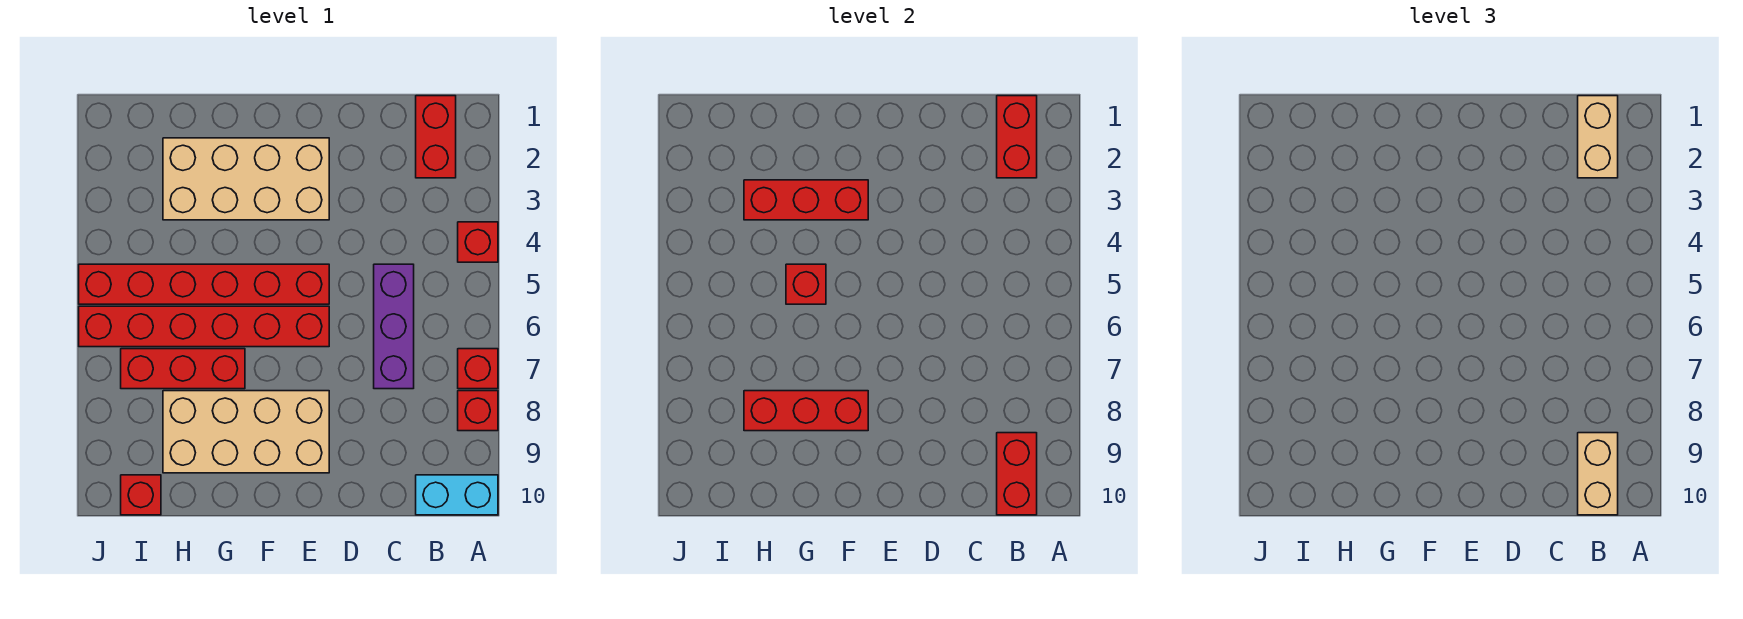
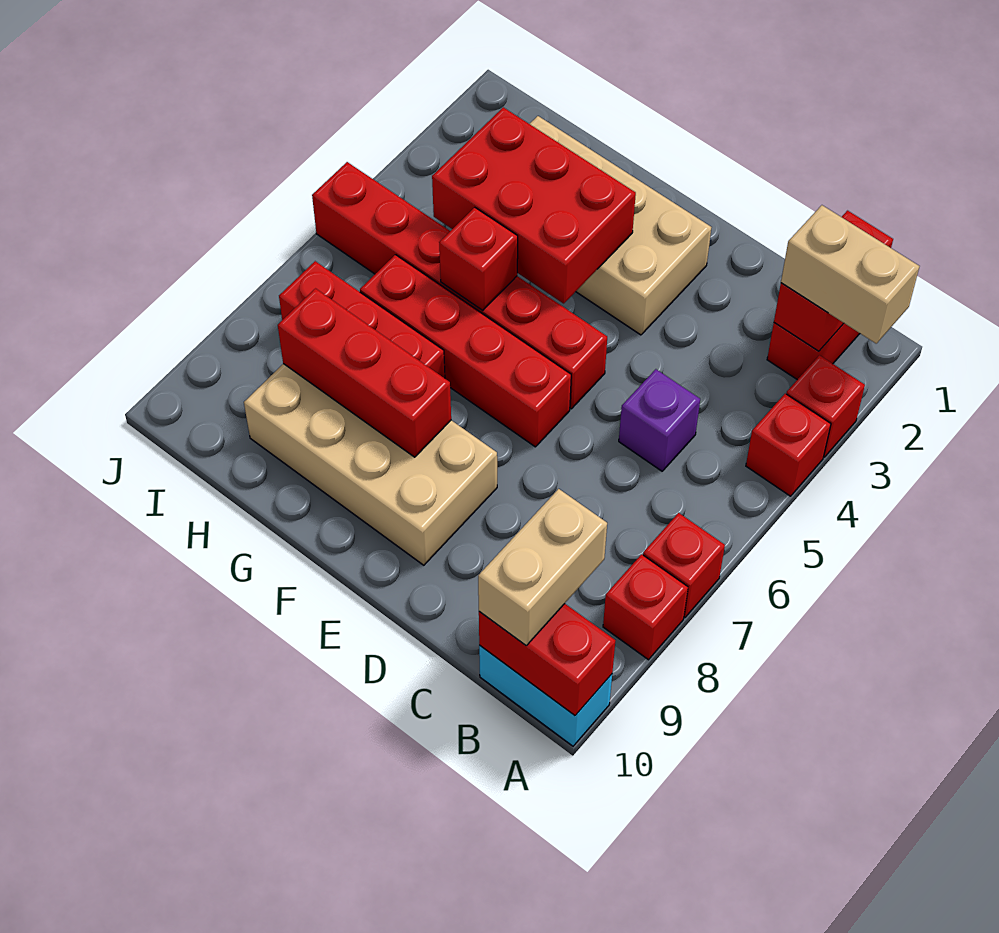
tan brick B1:B2 level 3 -> tan brick A2:B2 level 3
red brick B9:B10 level 2 -> red brick A10:B10 level 2
purple brick C5:C7 level 1 -> purple brick C5 level 1
red brick E6:J6 level 1 -> red brick E6:H6 level 1
red brick F3:H3 level 2 -> red brick F3:H4 level 2
red brick I10 level 1 -> red brick A3 level 1

